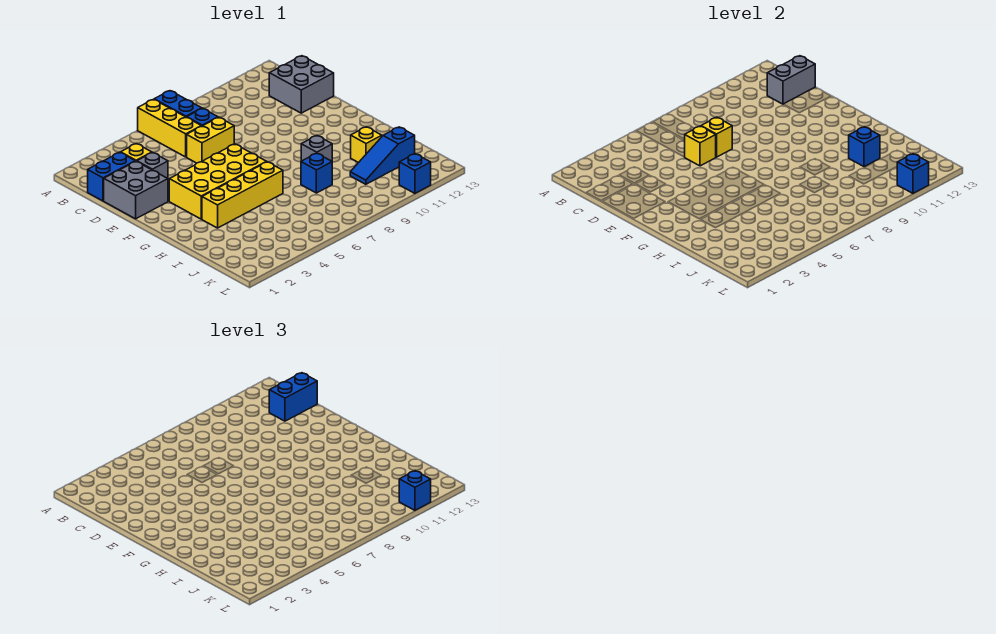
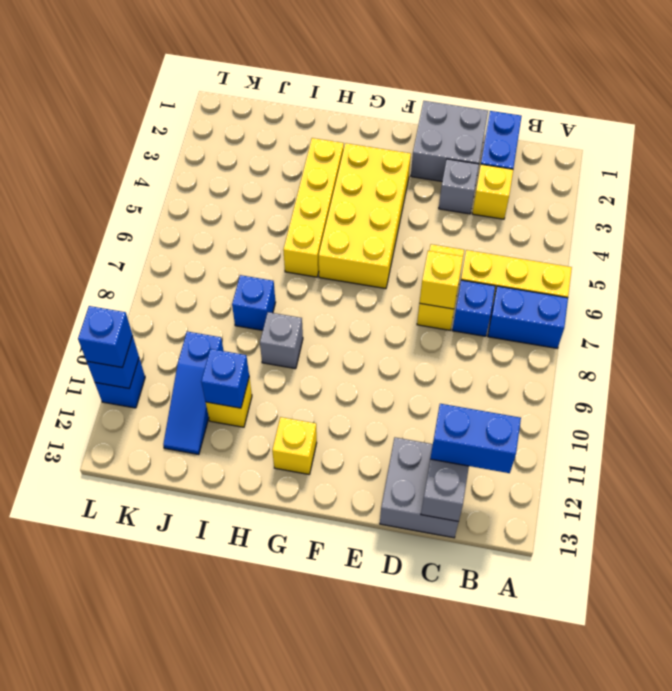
blue brick C12:C13 level 3 -> blue brick B12:C12 level 3
yellow brick D6 level 2 -> yellow brick G12 level 1
blue slope J10:J12 level 1 top 12 -> blue slope J10:J12 level 1 top 10

